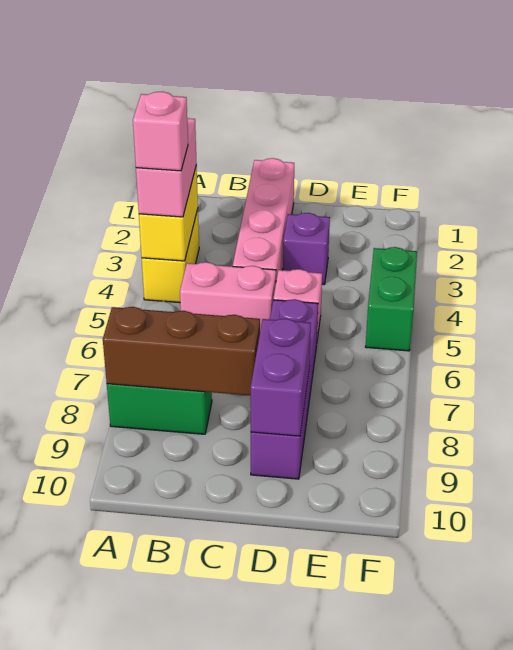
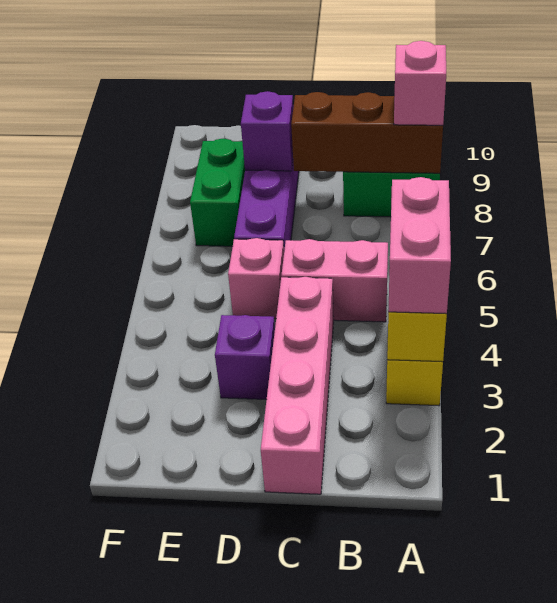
pink brick A4 level 4 -> pink brick A8 level 3
purple brick D8:D9 level 2 -> purple brick D8 level 2
green brick F4:F5 level 1 -> green brick E7:E8 level 1

